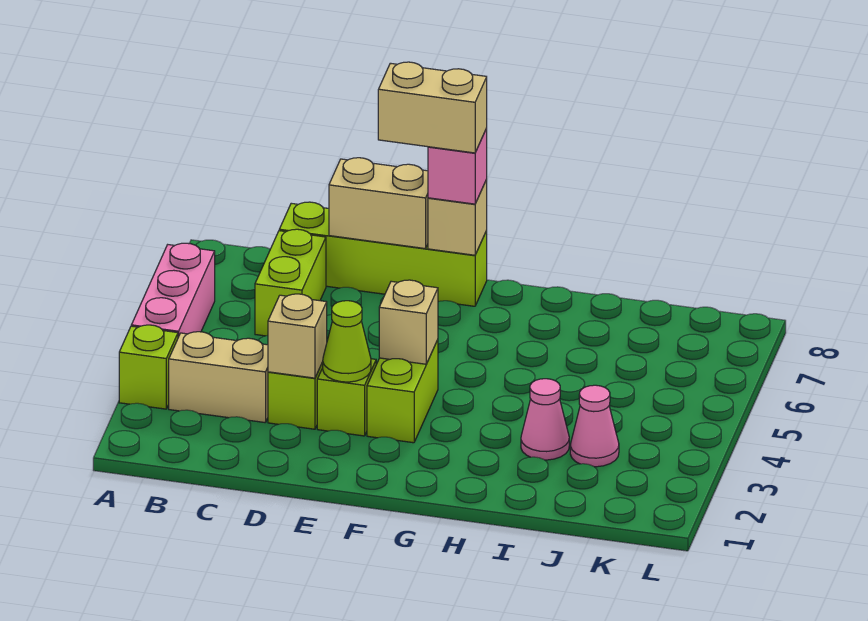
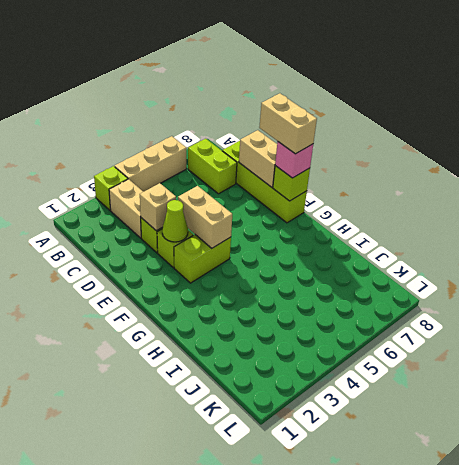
pink brick A4:A6 level 1 -> tan brick A4:A6 level 1
lime brick C6:C7 level 1 -> lime brick B7:C7 level 1
tan brick F4 level 2 -> tan brick E4:F4 level 2
tan brick F8 level 2 -> lime brick F8 level 2
pink cone I3 level 1 -> none
pink cone J3 level 1 -> none

